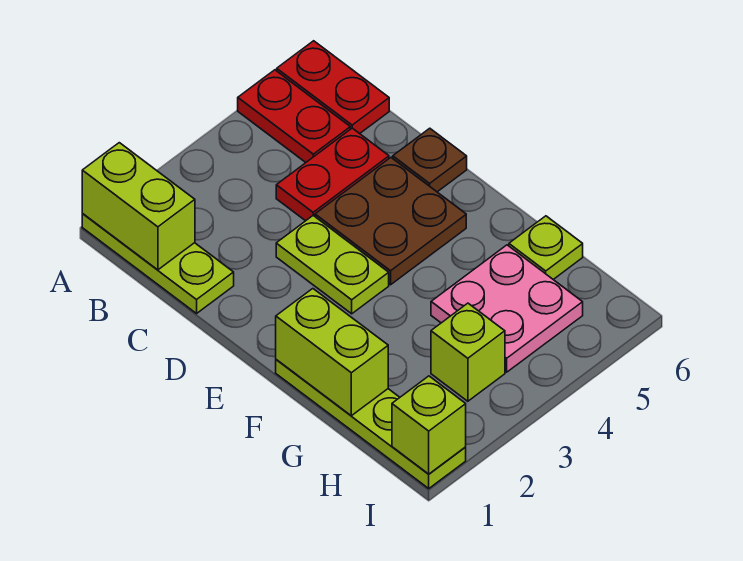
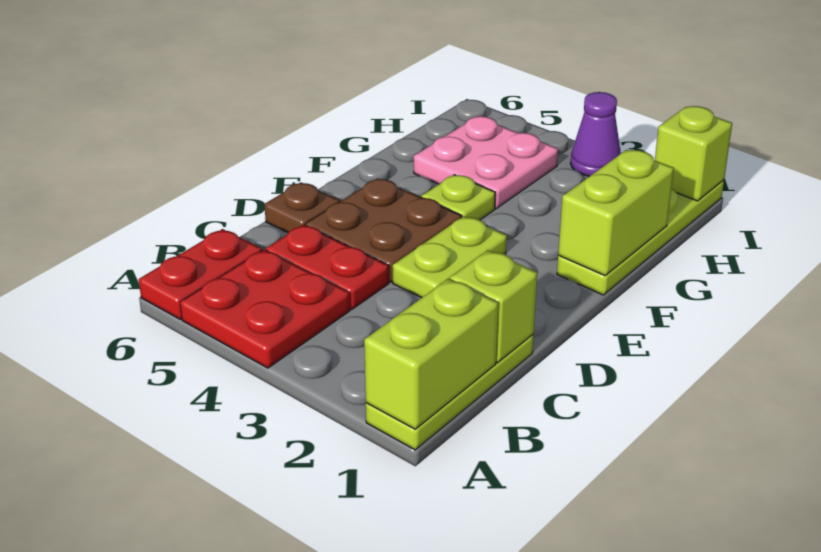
red plate A5:B5 level 1 -> red plate A4:B5 level 1
lime plate G6 level 1 -> lime plate F4 level 1
lime brick H3 level 1 -> lime brick C1 level 2
none -> purple cone I3 level 1

